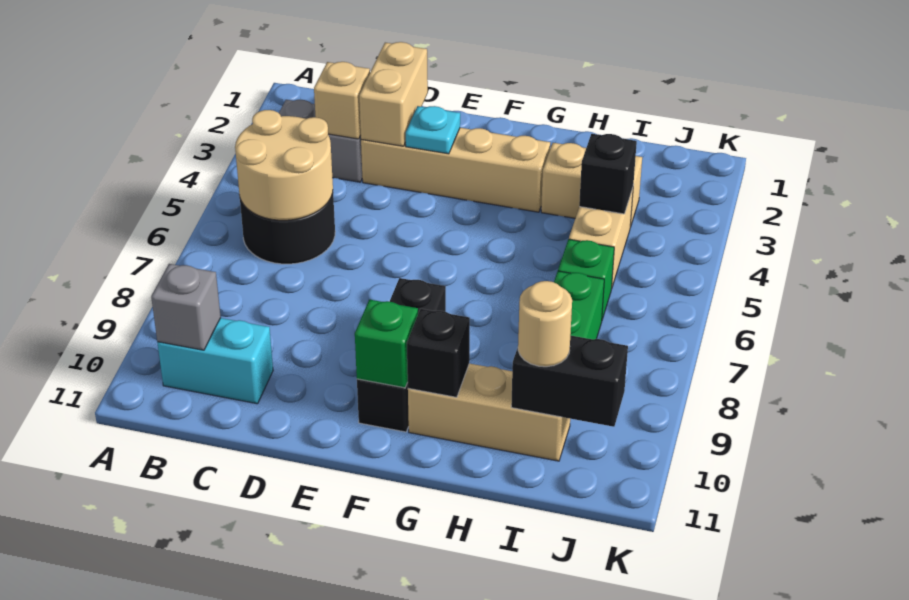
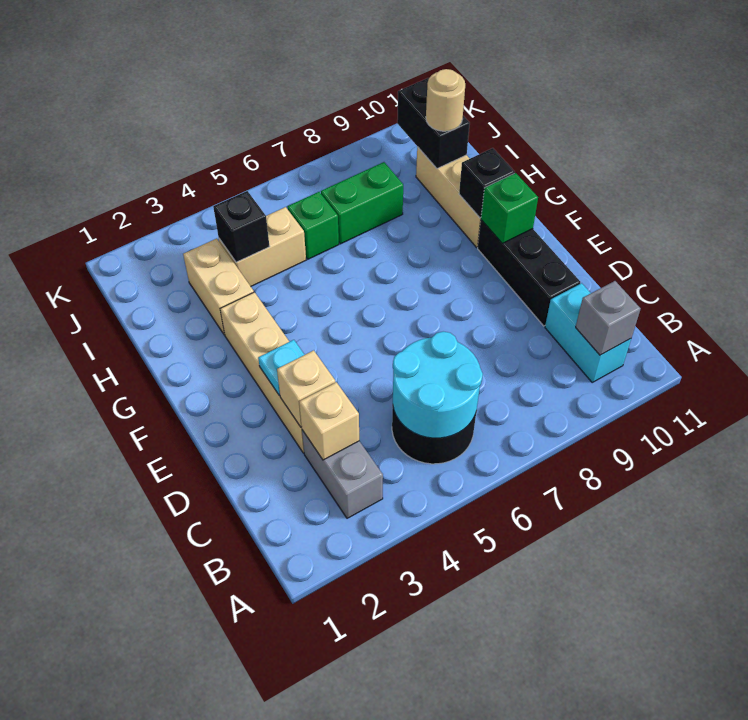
tan round brick B5:C6 level 2 -> cyan round brick B5:C6 level 2
tan brick D2:D3 level 2 -> tan brick D3 level 2
black brick F8:F10 level 1 -> black brick D10:F10 level 1

